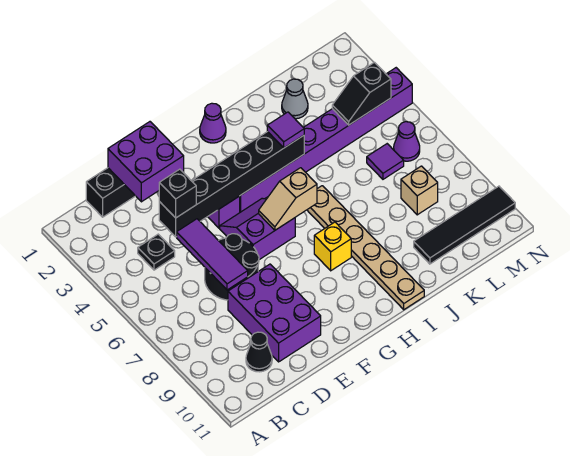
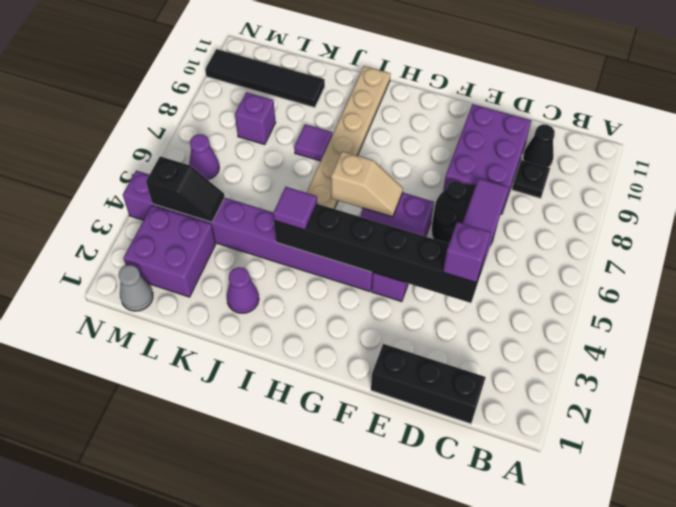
black plate C4 level 1 -> black plate C9 level 1
purple brick D1:E2 level 2 -> purple brick L2:M3 level 1
black brick D4 level 3 -> purple brick D4 level 3
purple cone H1 level 1 -> purple cone J2 level 1
yellow brick H8 level 1 -> none
grey cone K2 level 1 -> grey cone M1 level 1
purple tile L6 level 1 -> purple tile J8 level 1
tan brick L8 level 1 -> purple brick L8 level 1

